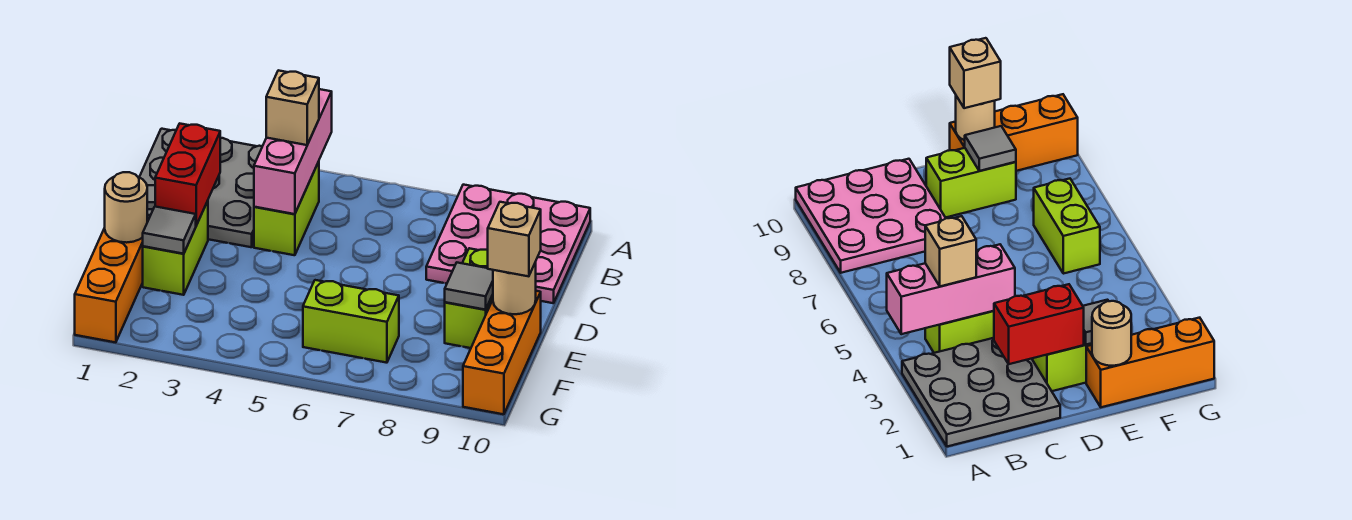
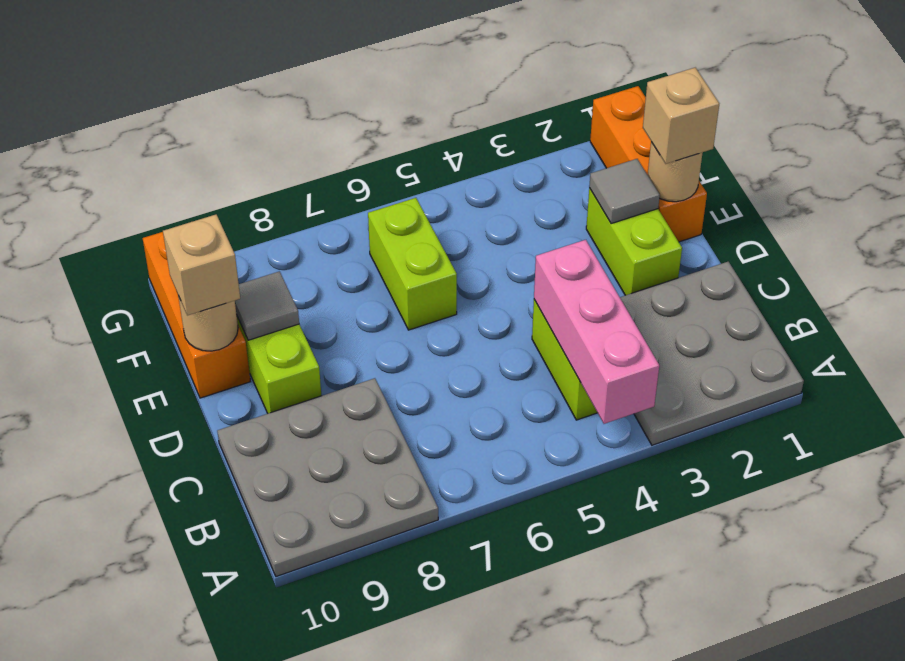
pink plate A8:C10 level 1 -> grey plate A8:C10 level 1
tan brick B4 level 3 -> tan brick E1 level 3
red brick C2:D2 level 2 -> none
lime brick F6:F7 level 1 -> lime brick E6:F6 level 1

